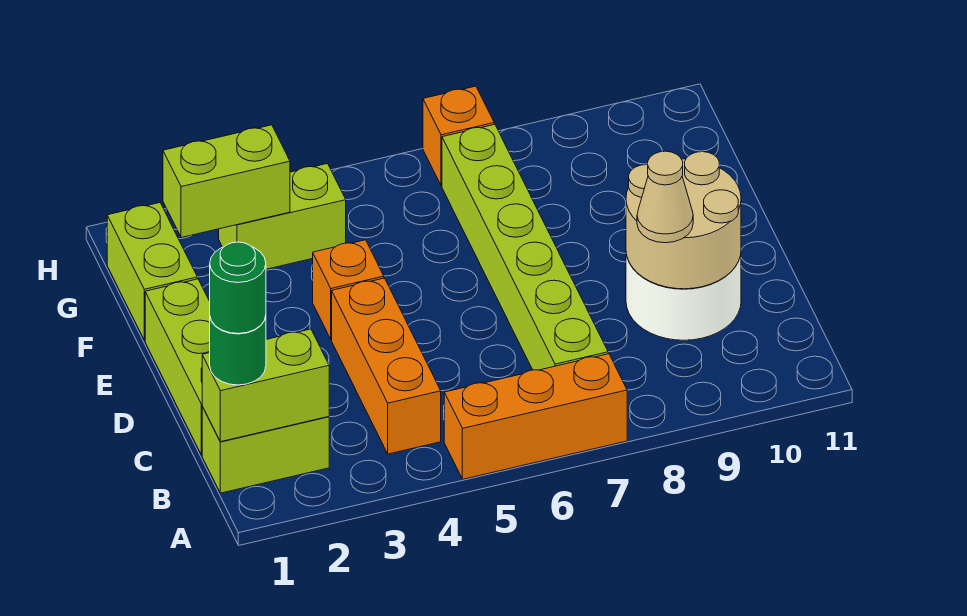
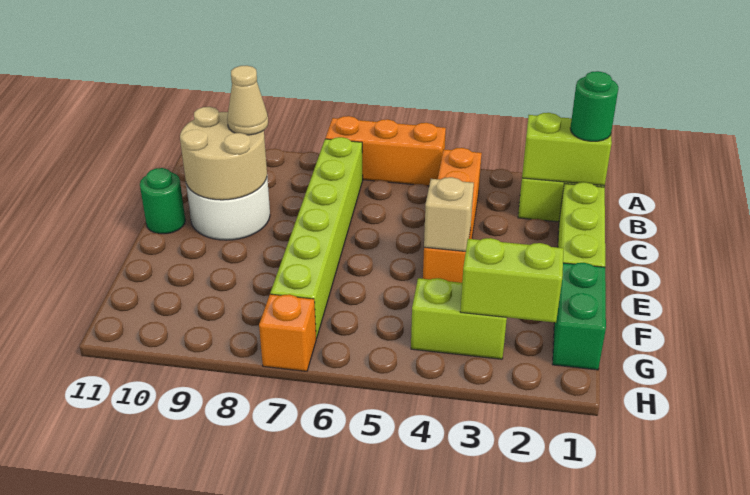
green round brick B1 level 4 -> green round brick D11 level 1
none -> tan brick E4 level 2
lime brick F1:G1 level 1 -> green brick F1:G1 level 1

